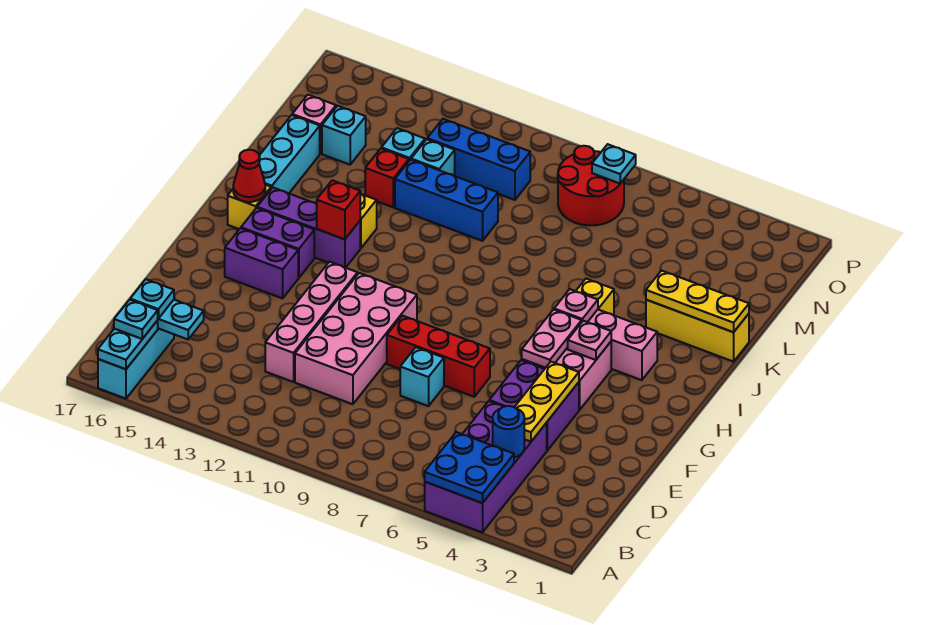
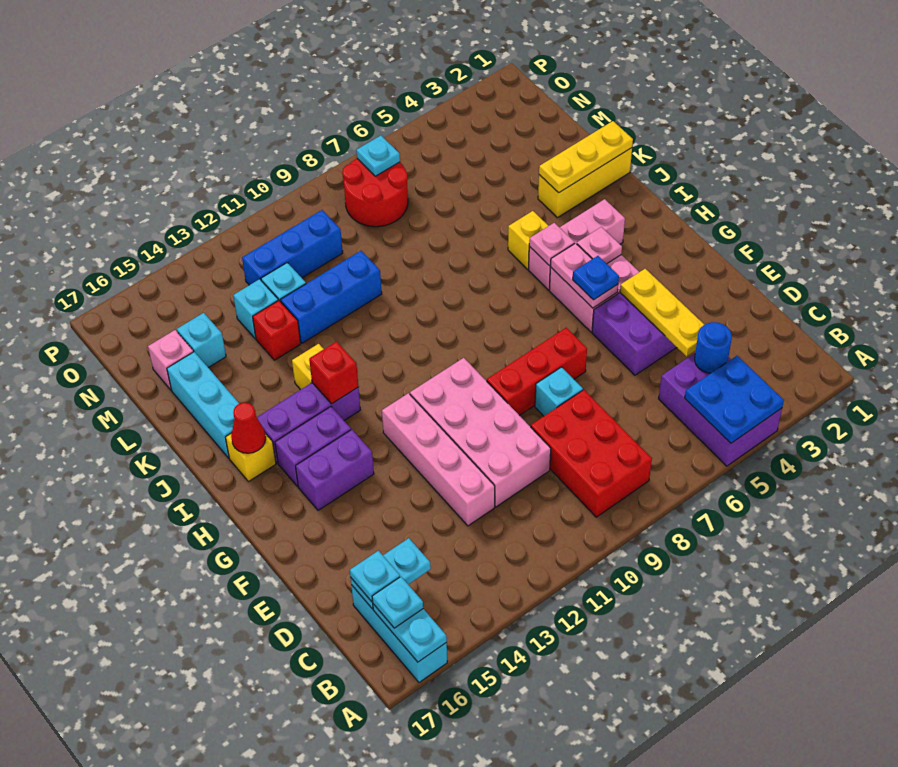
purple brick A4:D5 level 1 -> purple brick A4:C5 level 1
none -> red brick B8:D9 level 1
none -> blue plate G5 level 3

